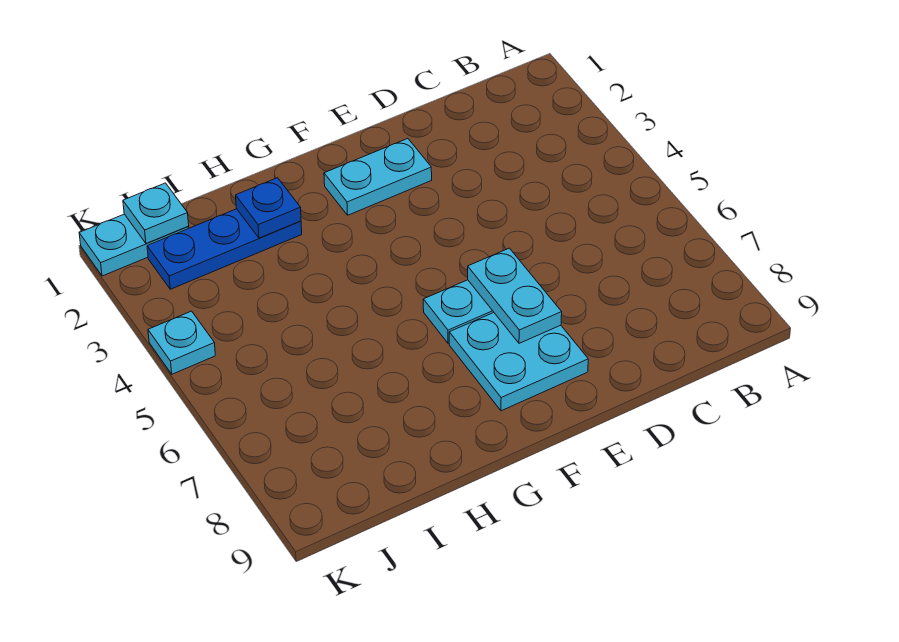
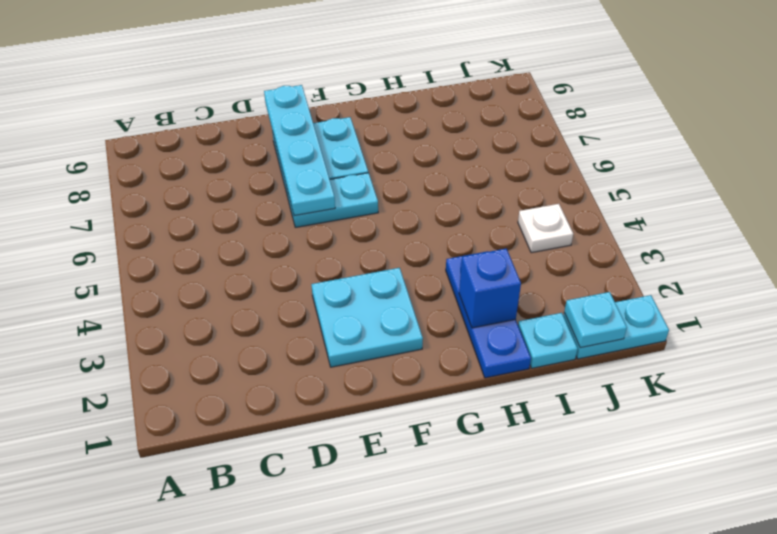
cyan plate E2:F2 level 1 -> cyan plate E2:F3 level 1
cyan plate E6:E7 level 2 -> cyan plate E6:E9 level 2
blue plate H2:J2 level 1 -> blue plate H1:H3 level 1
blue plate H2 level 2 -> blue brick H2 level 2
none -> white plate J4 level 1
cyan plate K4 level 1 -> cyan plate I1 level 1

